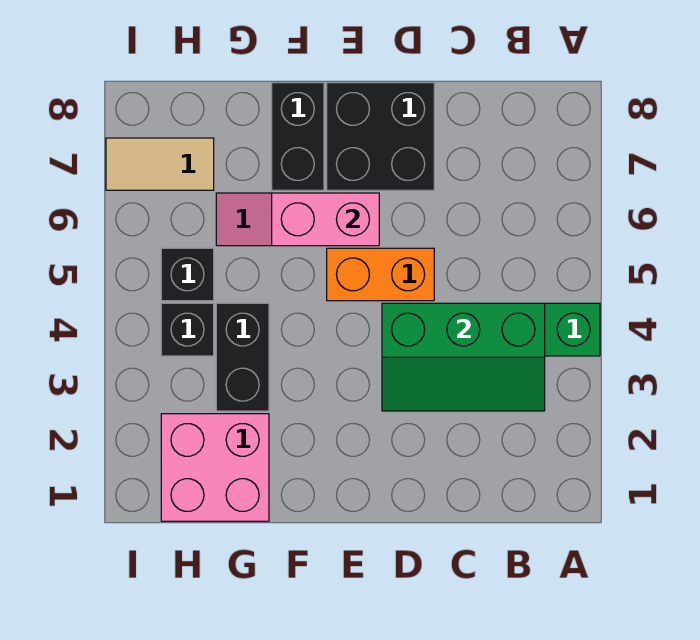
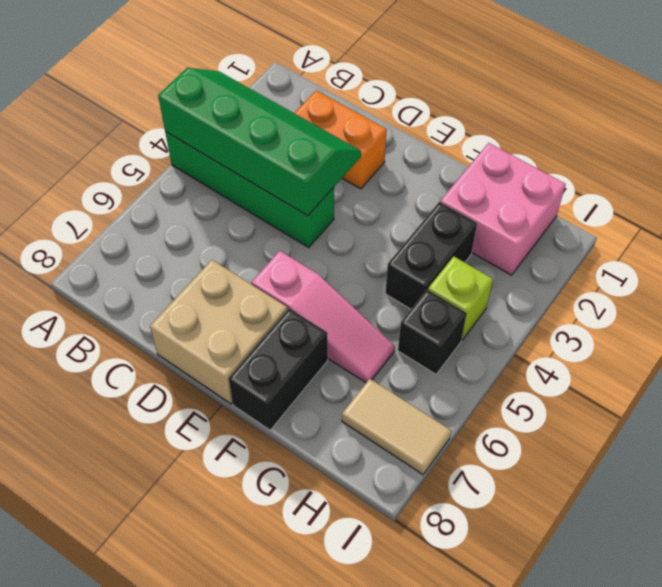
green slope B3:D4 level 2 top 4 -> green slope A3:D4 level 2 top 4
orange brick D5:E5 level 1 -> orange brick C2:D2 level 1
black brick D7:E8 level 1 -> tan brick D7:E8 level 1
pink brick E6:F6 level 2 -> none
black brick H4 level 1 -> lime brick H4 level 1

